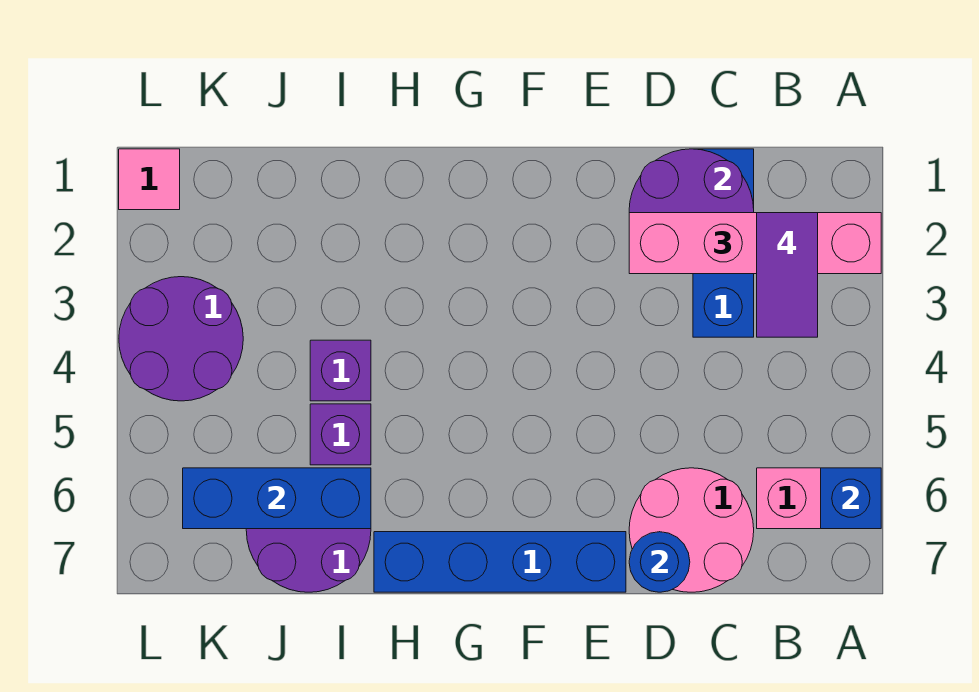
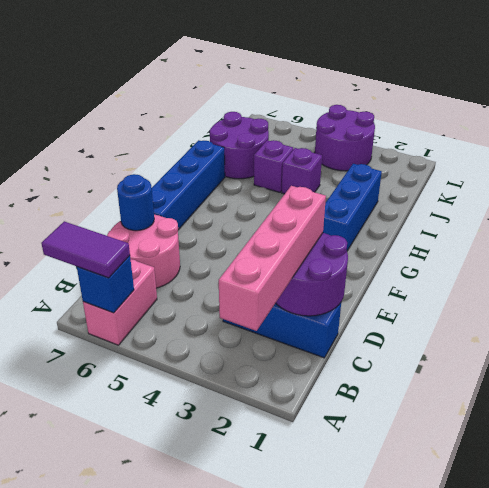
purple tile B2:B3 level 4 -> purple tile A6:A7 level 3
blue brick I6:K6 level 2 -> blue brick G2:I2 level 1
pink tile L1 level 1 -> none

